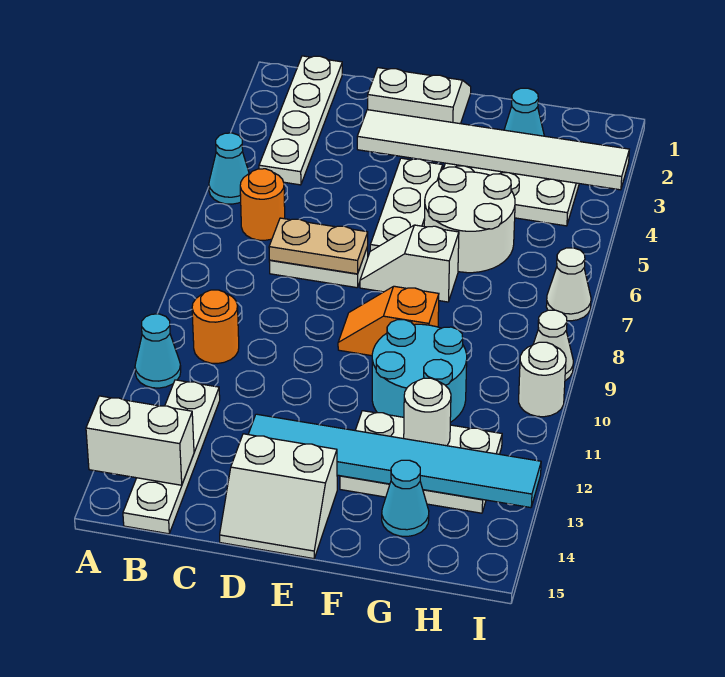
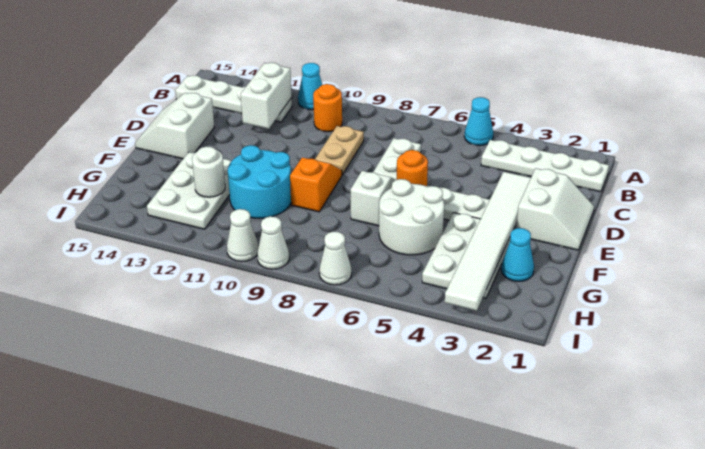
white brick A14:B14 level 2 -> white brick B12:C12 level 2
orange round brick B6 level 1 -> orange round brick E6 level 2
tan plate C7:D7 level 2 -> tan plate C9:D9 level 1
cyan tile D13:I13 level 2 -> none
cyan cone G14 level 1 -> none
white round brick I10 level 1 -> white cone I10 level 1

